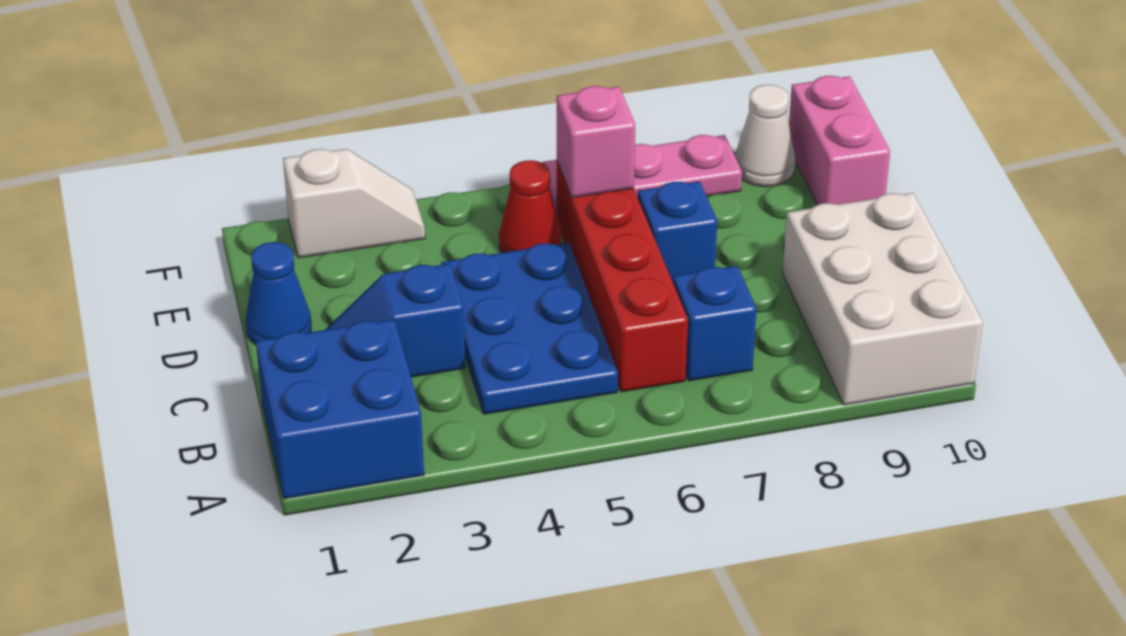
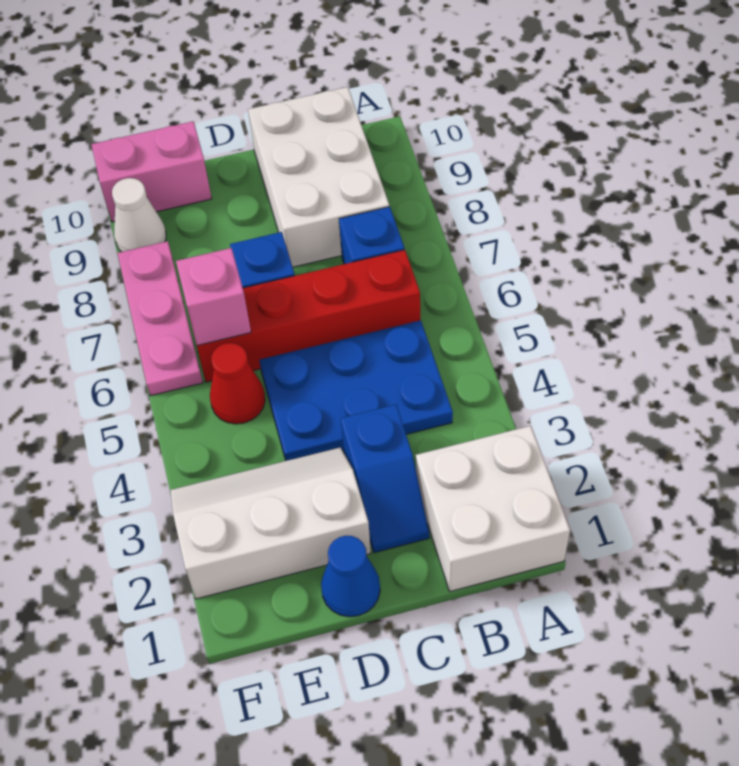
blue brick A1:B2 level 1 -> white brick A1:B2 level 1
white brick A9:C10 level 1 -> white brick B8:C10 level 1
white slope F2:F3 level 1 top 2 -> white slope D2:F3 level 1 top 2

